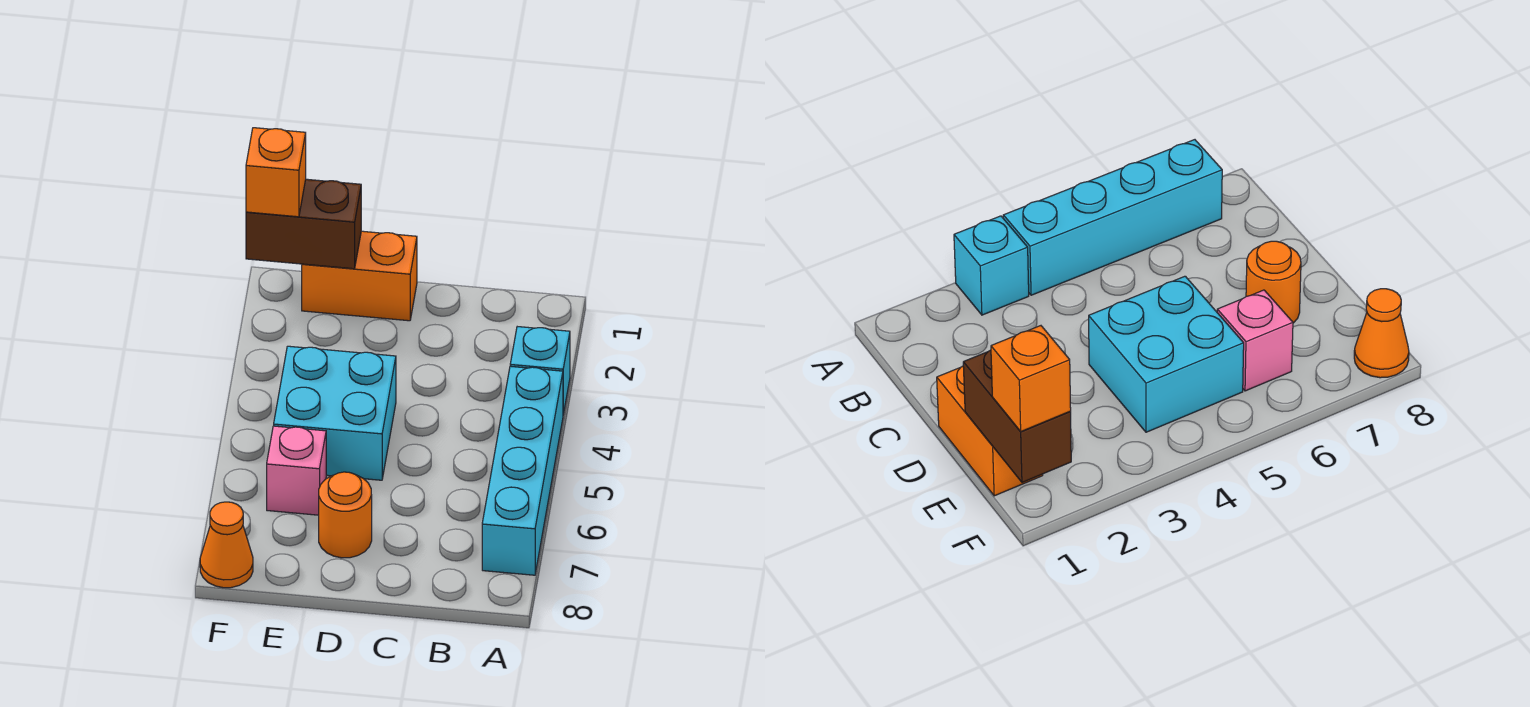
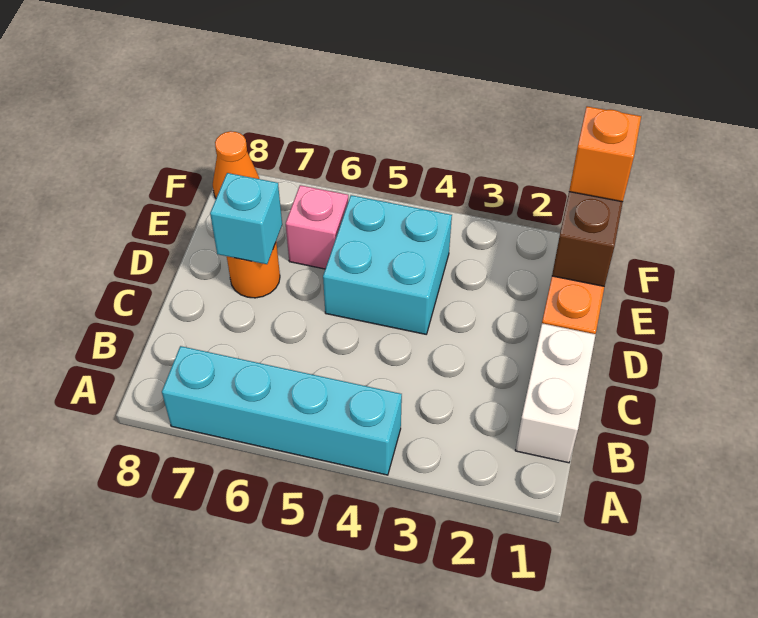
cyan brick A3 level 1 -> cyan brick D7 level 2
none -> white brick B1:C1 level 1

